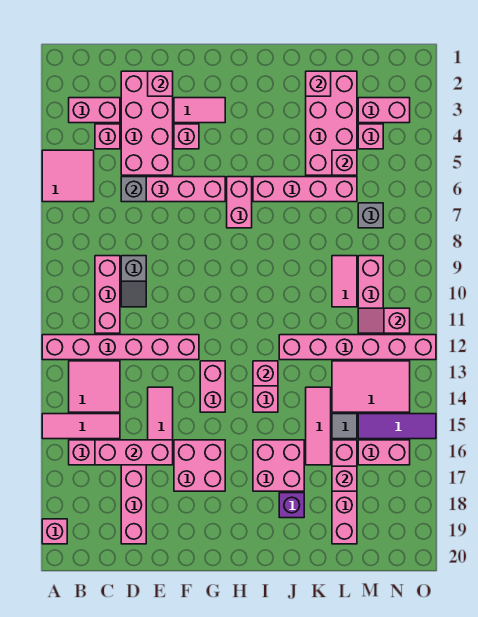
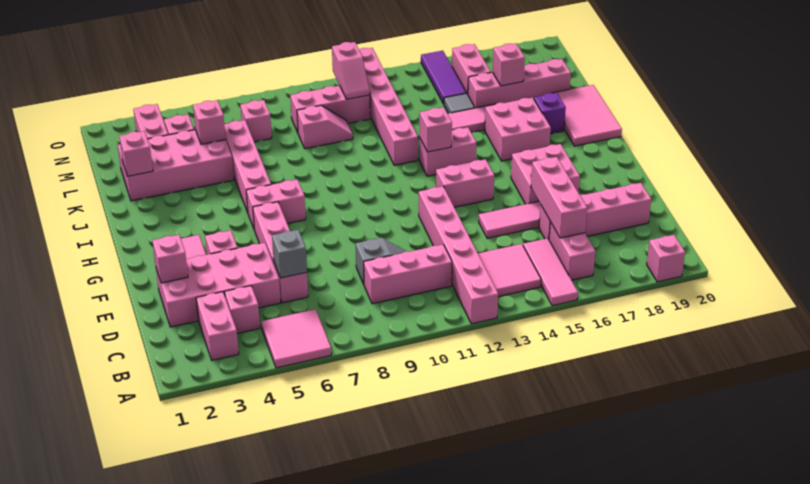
pink tile L9:L10 level 1 -> pink slope L9:L10 level 1 top 9
pink tile L13:N14 level 1 -> pink tile I19:K20 level 1
grey brick M7 level 1 -> pink brick M7 level 1

